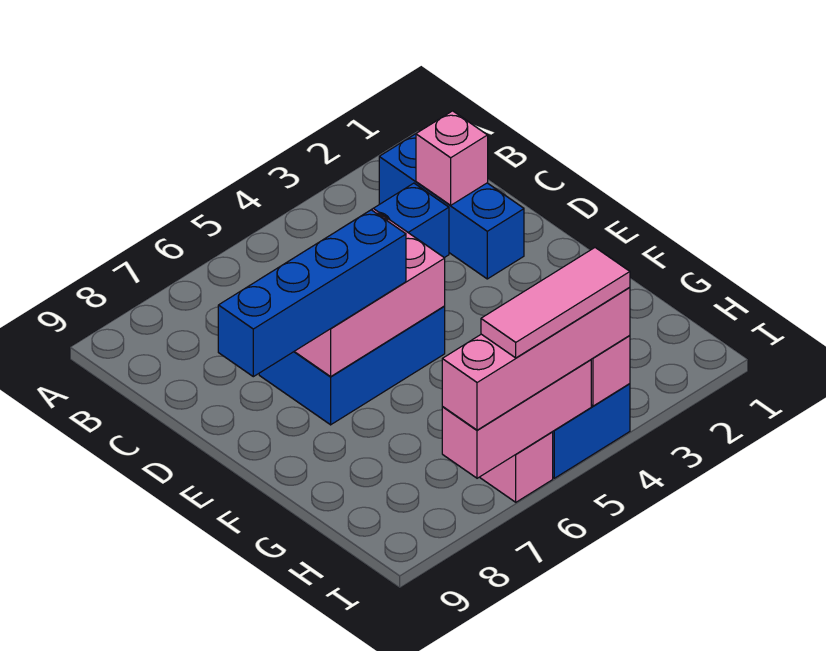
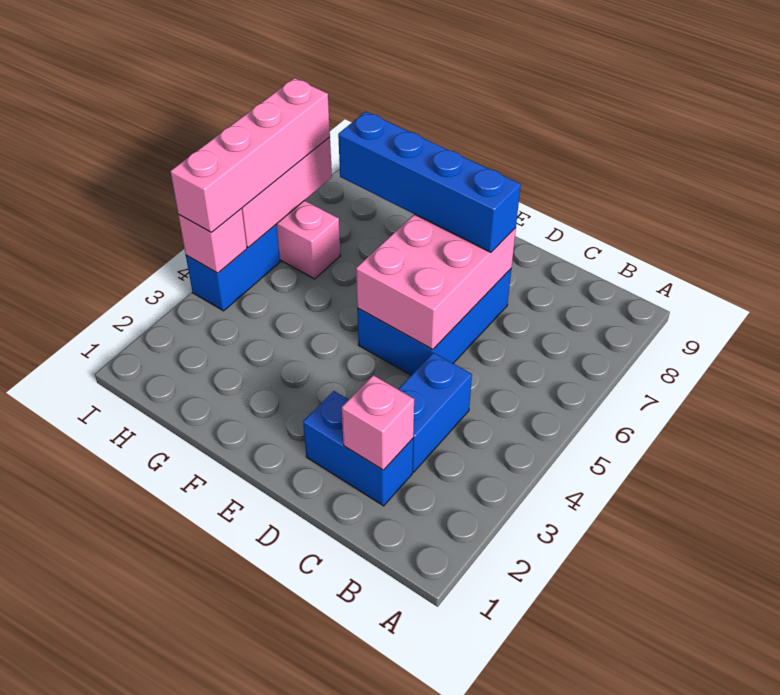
blue brick B2:D2 level 1 -> blue brick C2:D2 level 1
blue brick E6:E9 level 3 -> blue brick D7:G7 level 3
pink tile I4:I6 level 4 -> none

